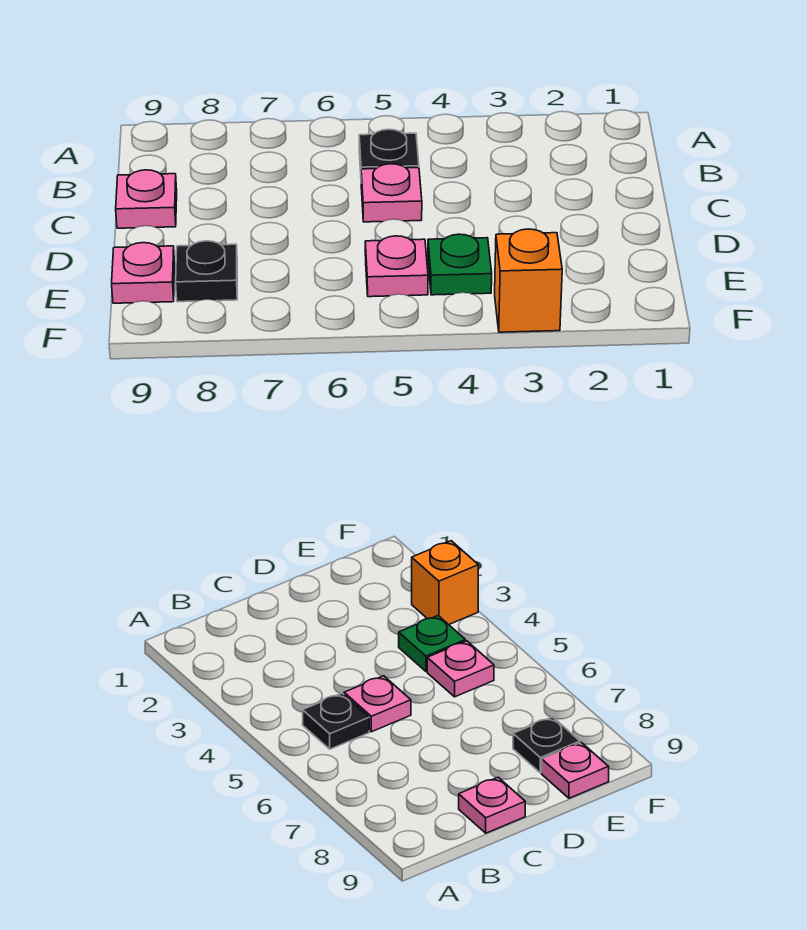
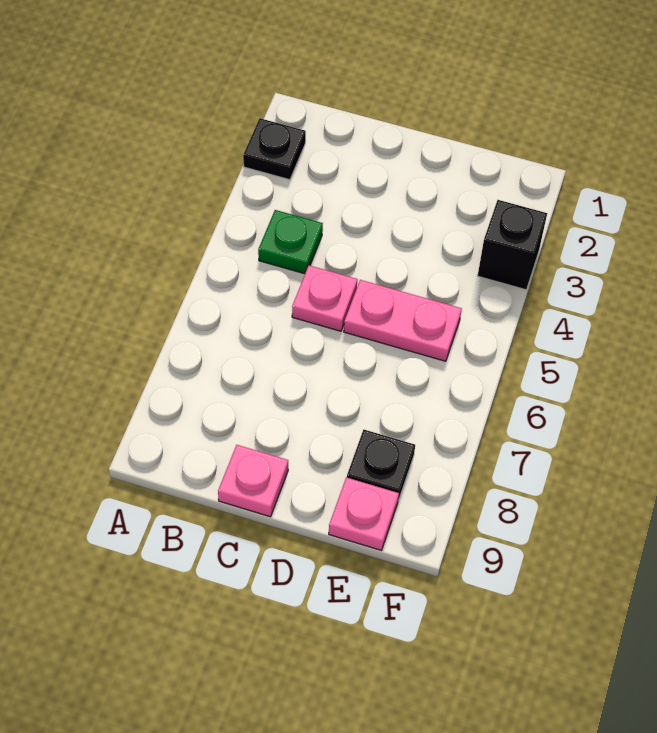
black plate B5 level 1 -> black plate A2 level 1
green plate E4 level 1 -> green plate B4 level 1
pink plate E5 level 1 -> pink plate D5:E5 level 1
orange brick F3 level 1 -> black brick F3 level 1

